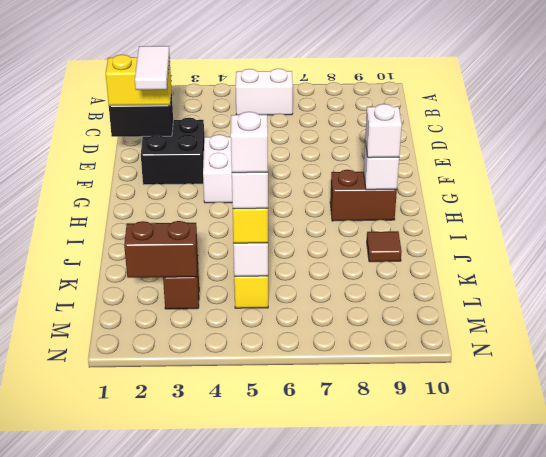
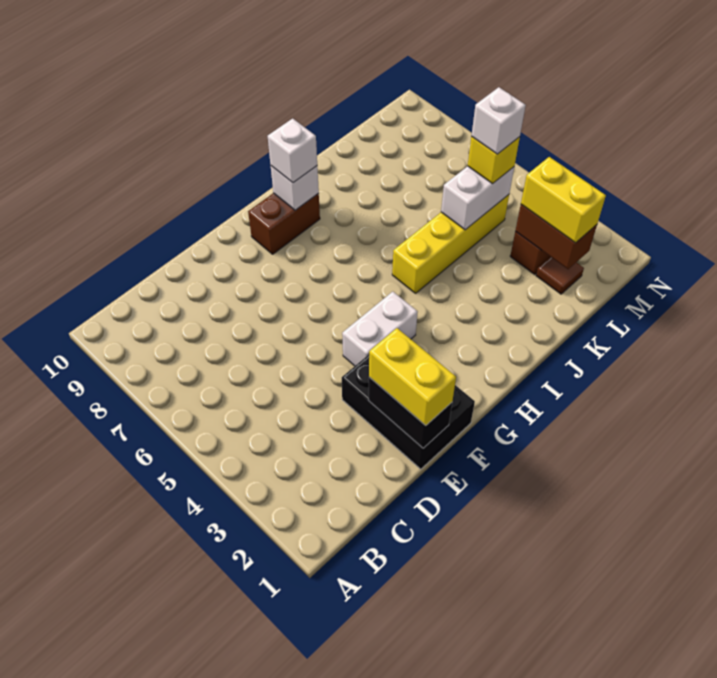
white brick B5:B6 level 1 -> none
black brick E2:F3 level 1 -> black brick E1:F3 level 1
white tile E2:F2 level 4 -> none
brown brick H8:H9 level 1 -> brown brick G9:H9 level 1
brown tile J9 level 1 -> brown tile L2 level 1
none -> yellow brick L2:L3 level 3
white brick L5 level 5 -> none

